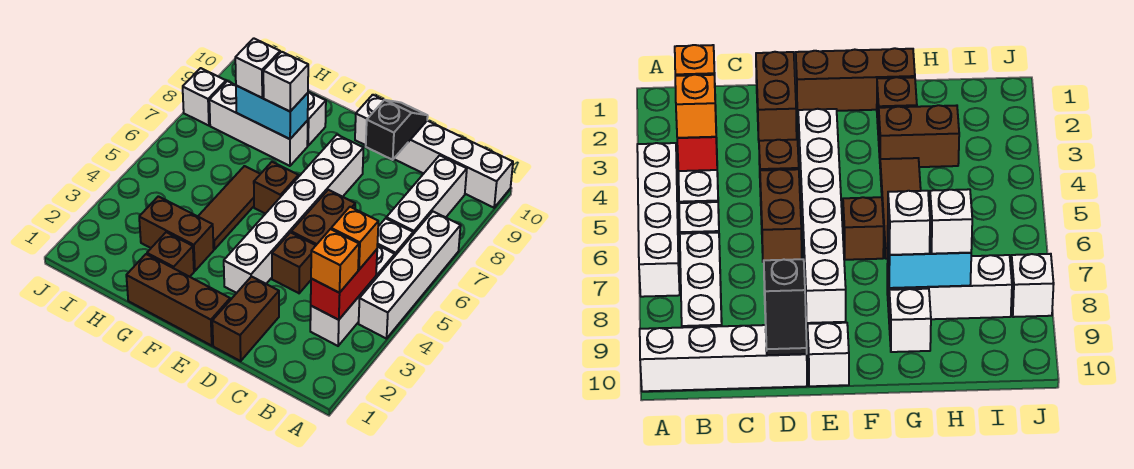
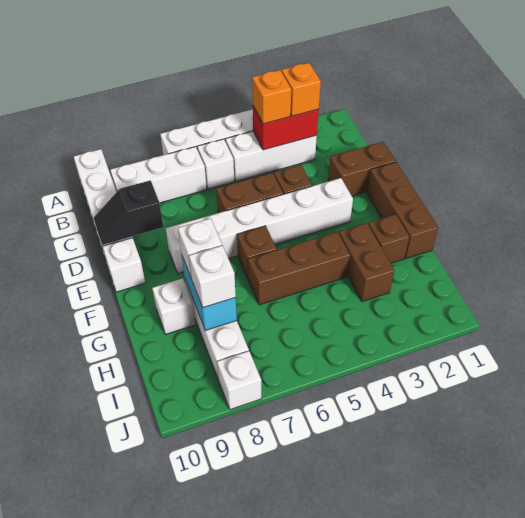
brown tile G4:G6 level 1 -> brown brick G4:G6 level 1

